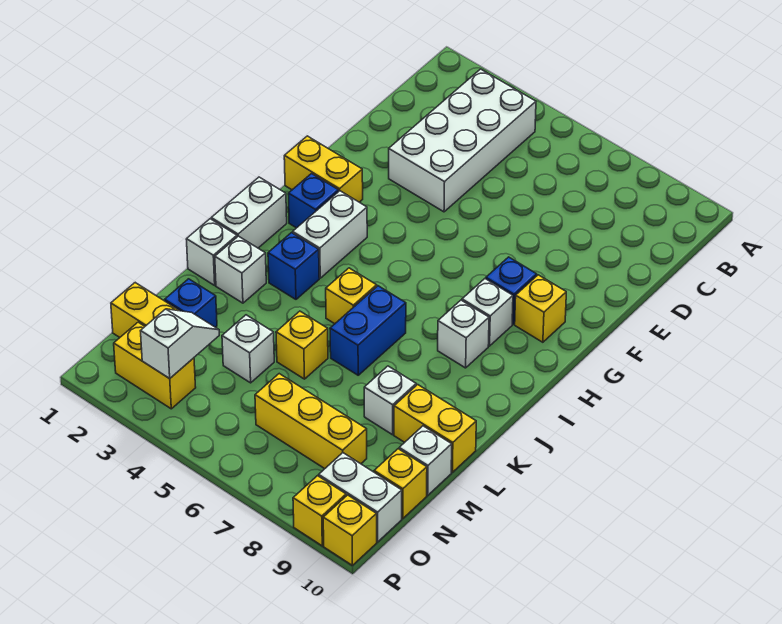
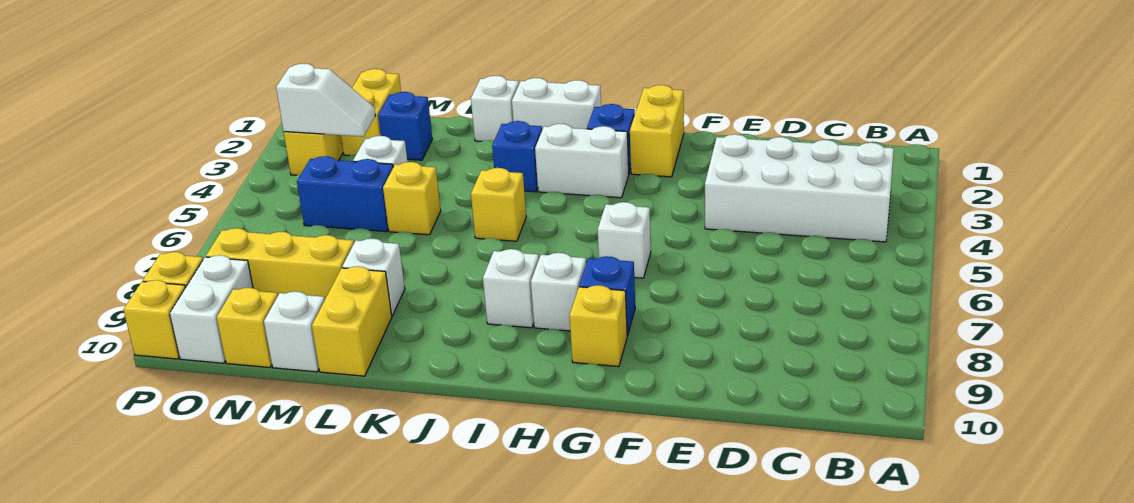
blue brick J6:K6 level 1 -> blue brick M5:N5 level 1
white brick K2 level 1 -> white brick G6 level 1
yellow brick N6:N8 level 1 -> yellow brick M8:O8 level 1

